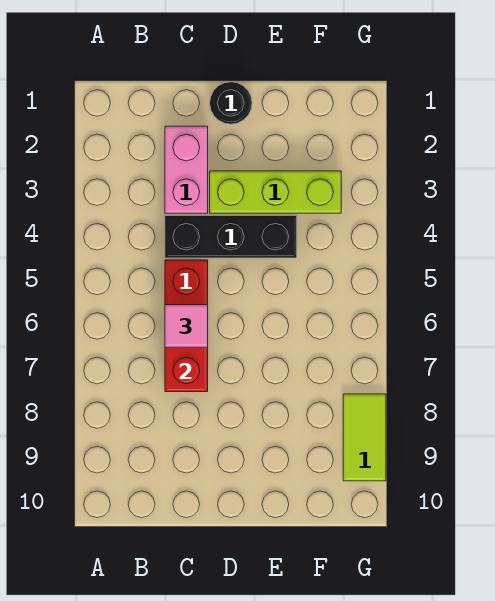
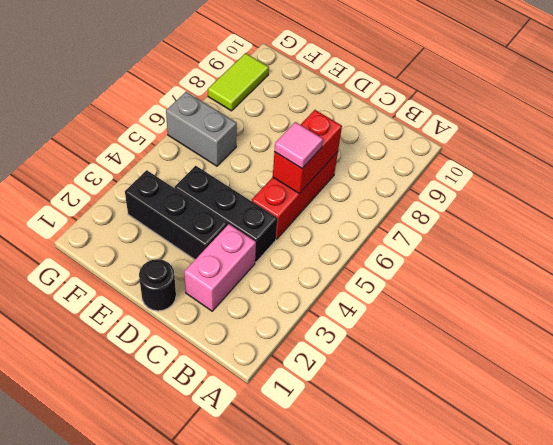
lime brick D3:F3 level 1 -> black brick D3:F3 level 1
none -> grey brick F6:G6 level 1

